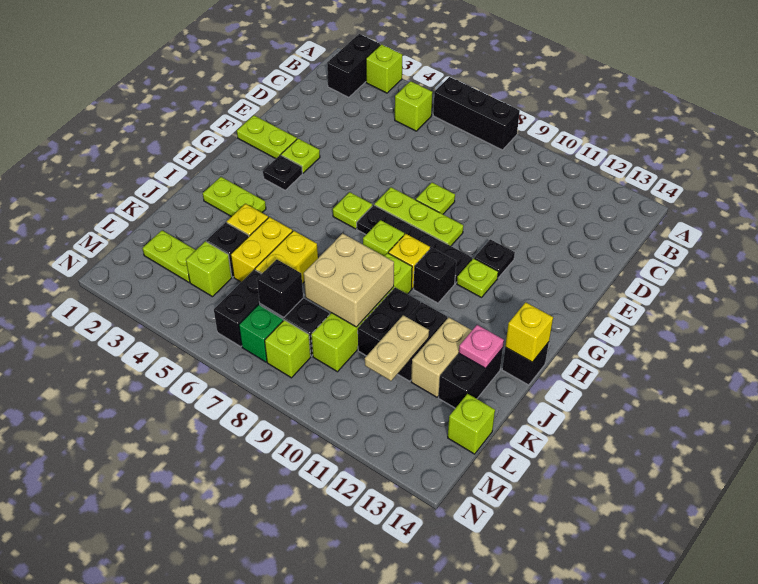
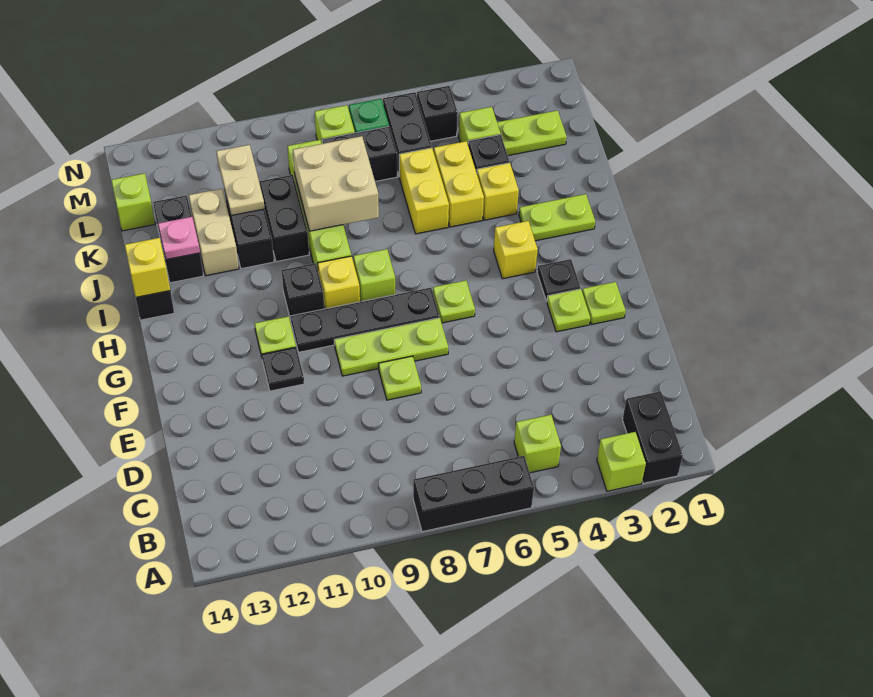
lime plate F1:F2 level 1 -> lime plate F2 level 1
none -> yellow brick H4 level 1
black brick L7 level 2 -> black brick M5 level 1

